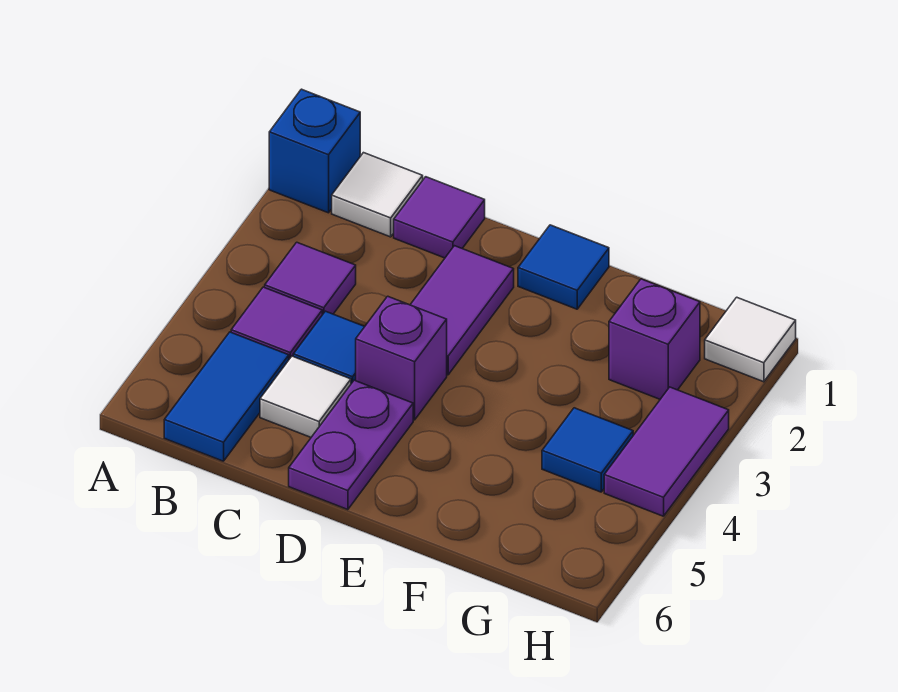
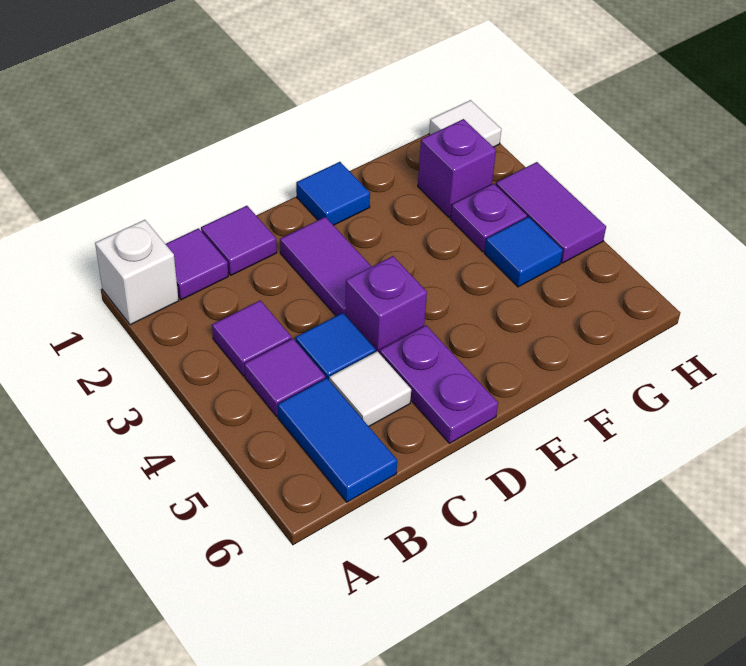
blue brick A1 level 1 -> white brick A1 level 1
white tile B1 level 1 -> purple tile B1 level 1
none -> purple plate G3 level 1

